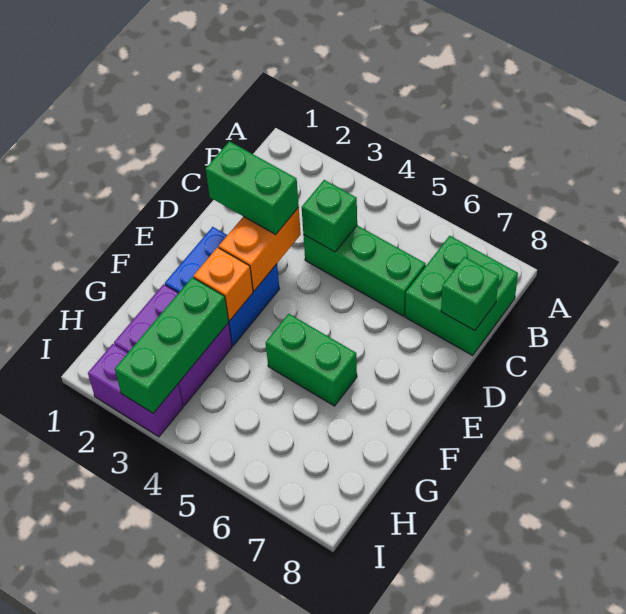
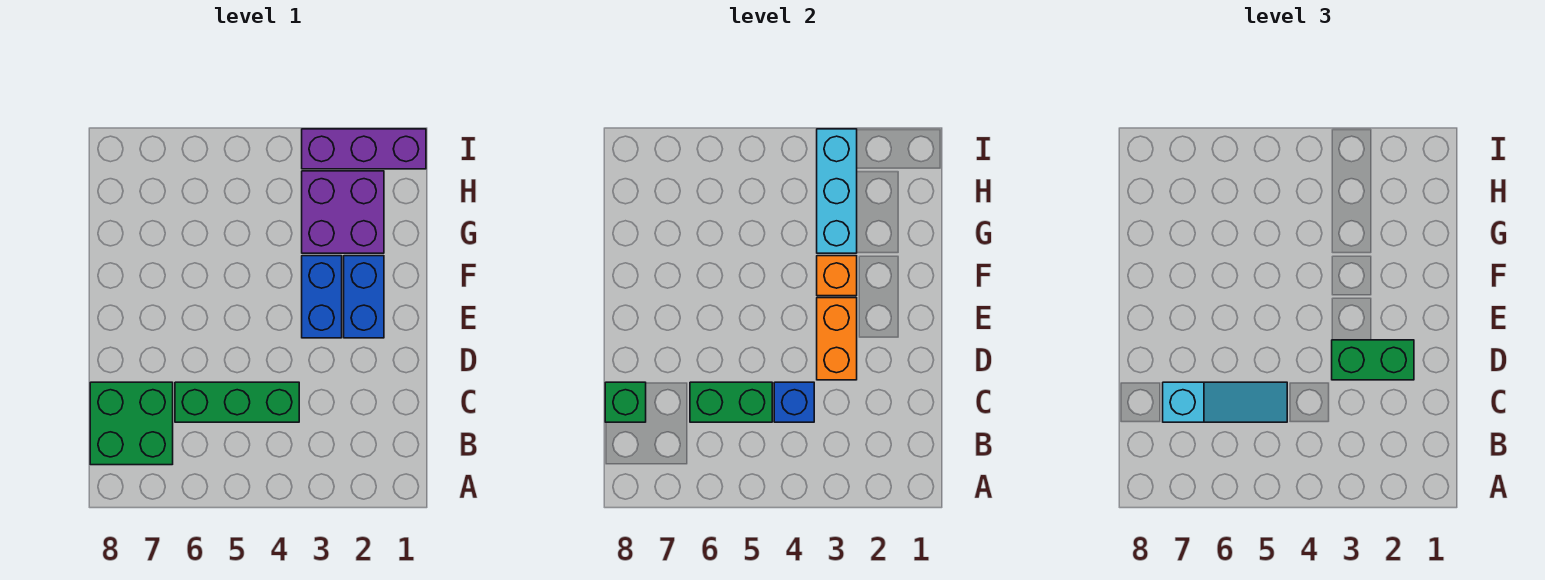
green brick C4 level 2 -> blue brick C4 level 2
none -> cyan slope C5:C7 level 3 top 7
green brick F5:F6 level 1 -> green brick C5:C6 level 2
green brick G3:I3 level 2 -> cyan brick G3:I3 level 2
purple brick I2:I3 level 1 -> purple brick I1:I3 level 1

